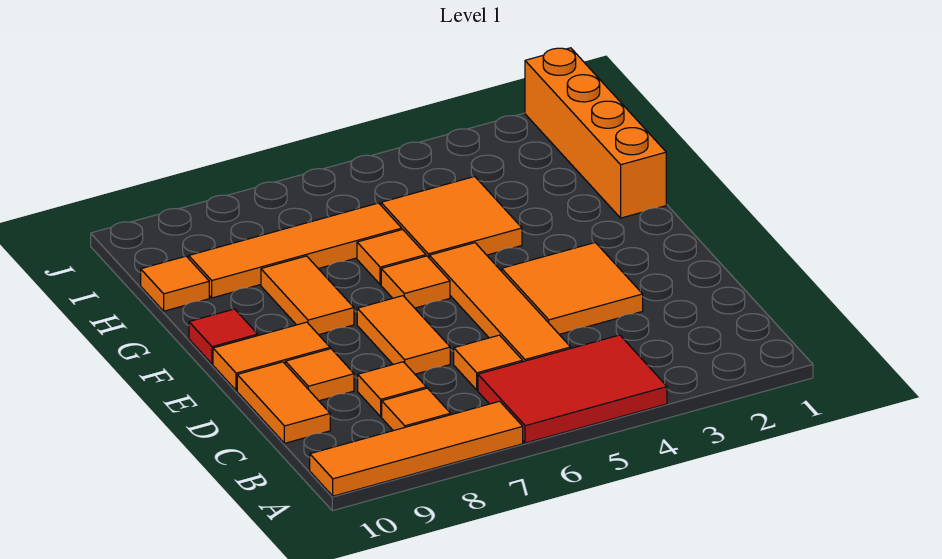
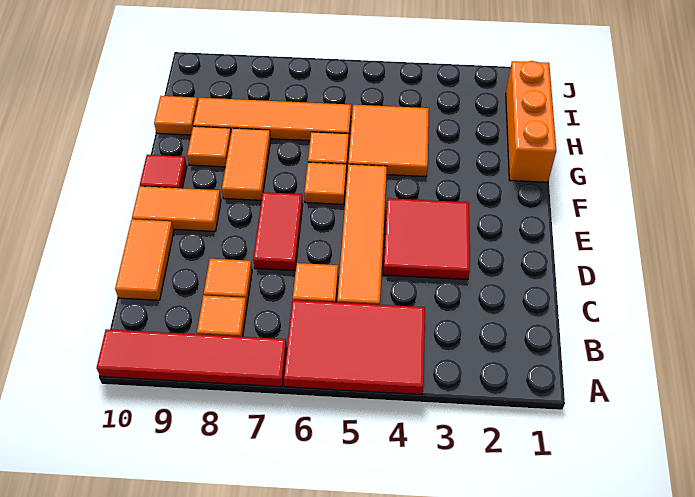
orange tile A7:A10 level 1 -> red tile A7:A10 level 1
orange tile D3:E4 level 1 -> red tile D3:E4 level 1
orange tile D7:E7 level 1 -> red tile D7:E7 level 1
orange tile D9 level 1 -> orange tile G9 level 1
orange brick G1:J1 level 1 -> orange brick G1:I1 level 1

